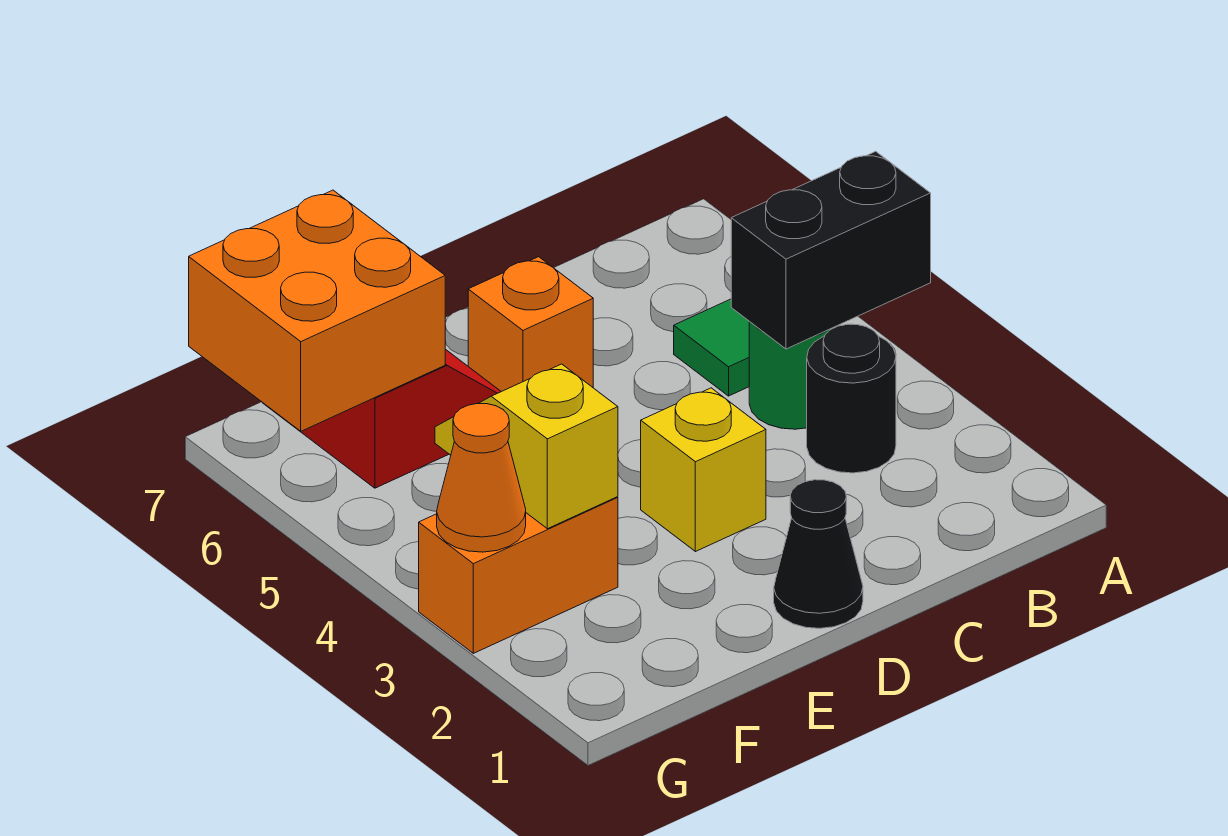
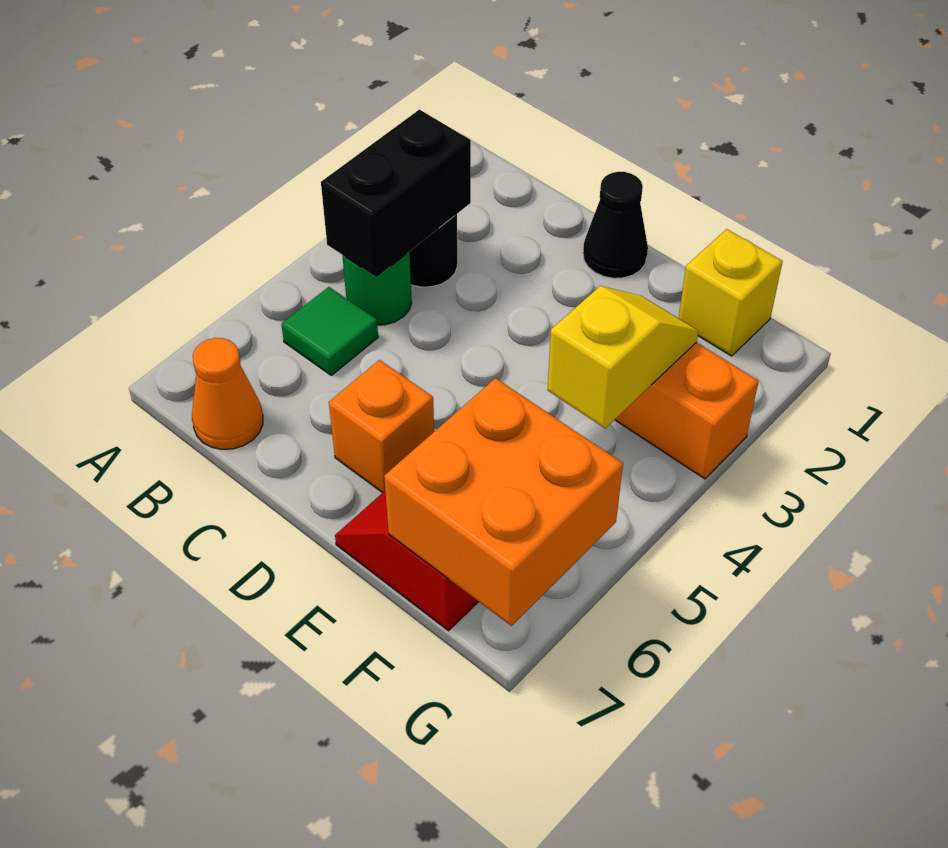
black brick A4:B4 level 2 -> black brick B3:B4 level 2
yellow brick D3 level 1 -> yellow brick F1 level 1
yellow slope F3:F4 level 2 top 3 -> yellow slope F3:F4 level 2 top 4
orange cone G3 level 2 -> orange cone B7 level 1

